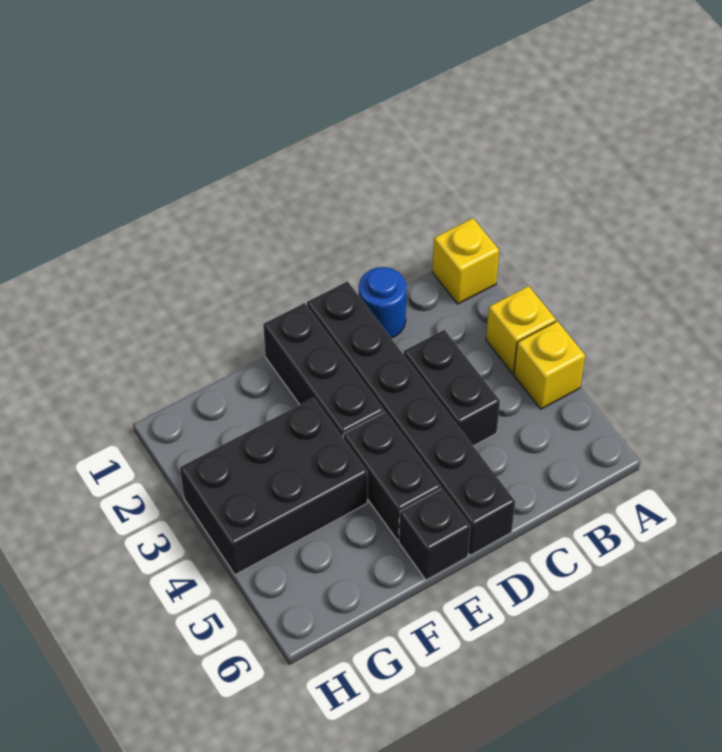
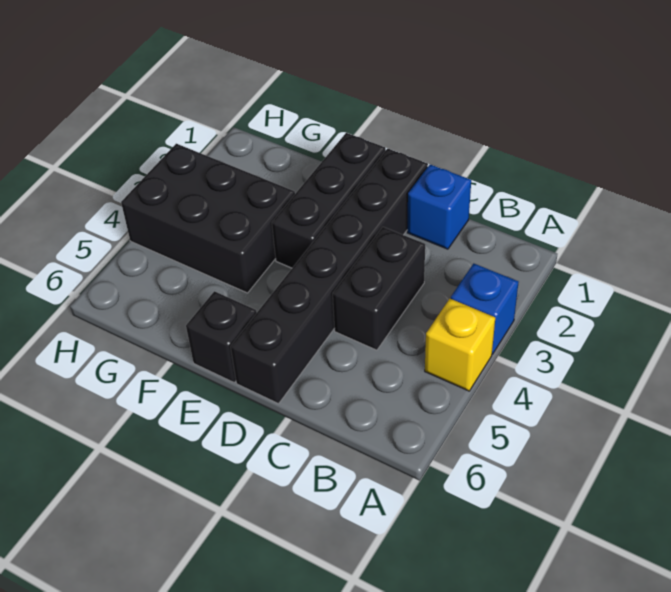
yellow brick A1 level 1 -> none
yellow brick A3 level 1 -> blue brick A3 level 1
blue round brick C1 level 1 -> blue brick C1 level 1
black brick E4:E5 level 1 -> none

